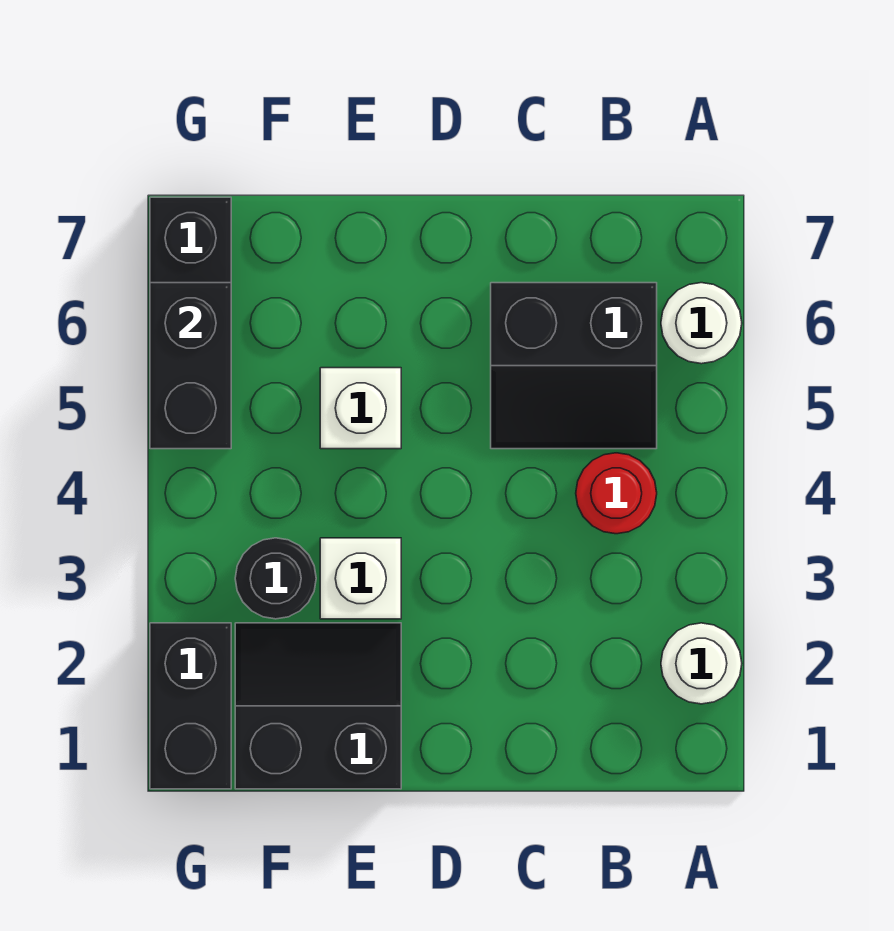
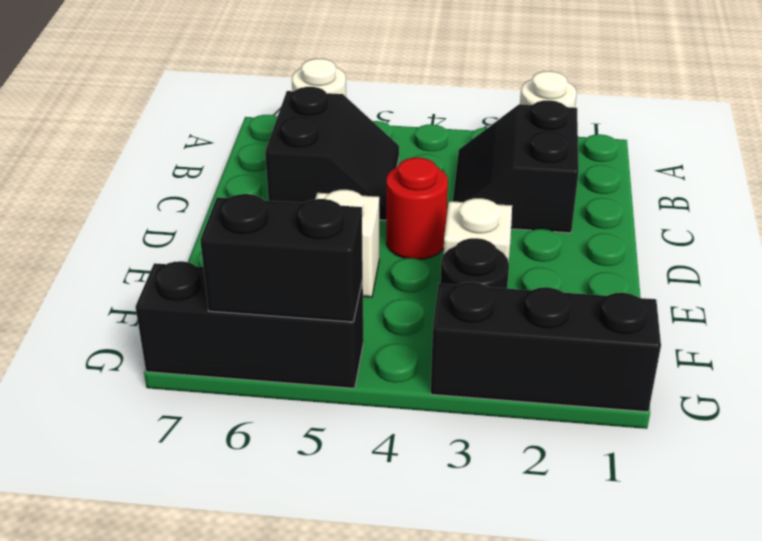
red round brick B4 level 1 -> red round brick D4 level 1
black slope E1:F2 level 1 top 1 -> black slope B2:C3 level 1 top 2
black brick G1:G2 level 1 -> black brick G1:G3 level 1

